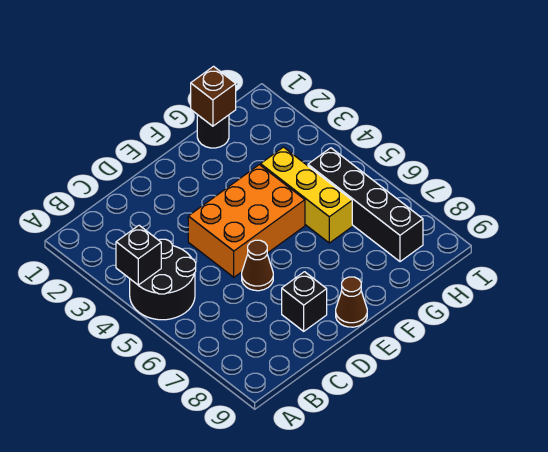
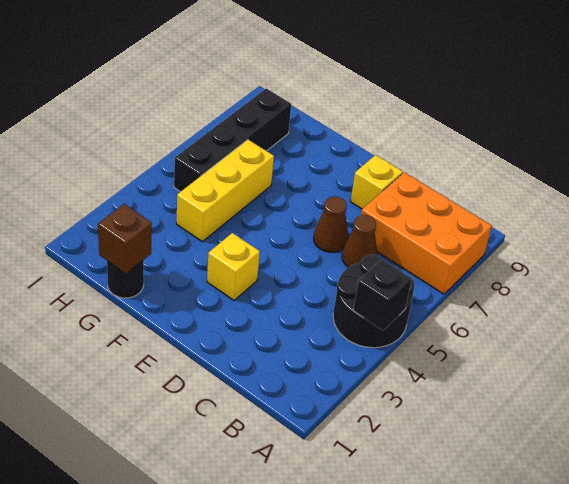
orange brick D4:F5 level 1 -> orange brick A7:C8 level 1
black brick D8 level 1 -> yellow brick D8 level 1
none -> yellow brick E3 level 1
brown cone E9 level 1 -> brown cone C6 level 1

